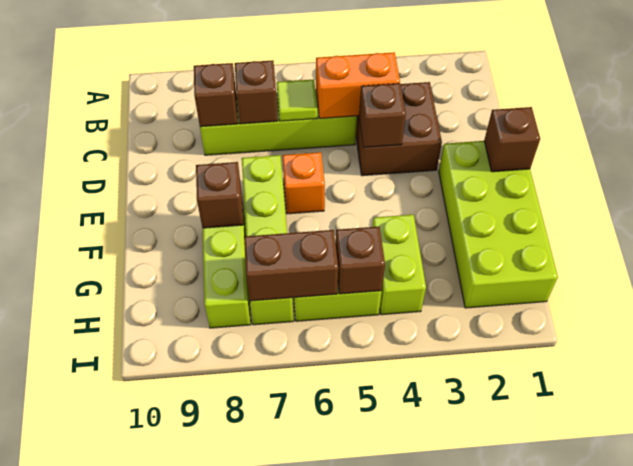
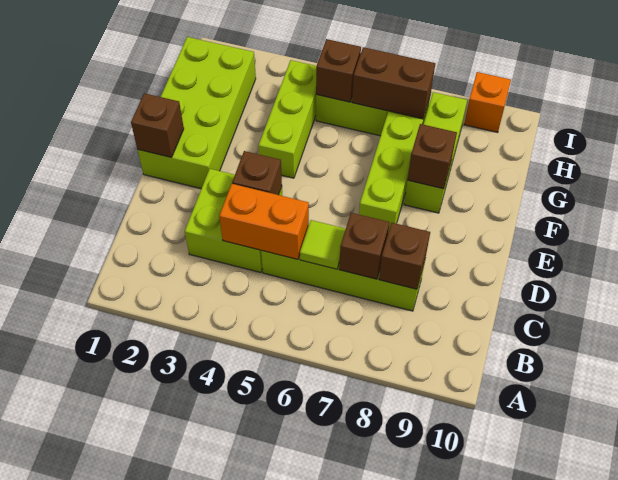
brown brick C3:D4 level 1 -> lime brick C3:D4 level 1
orange brick E6 level 1 -> orange brick I9 level 1
lime brick G4:H4 level 1 -> lime brick F4:H4 level 1

